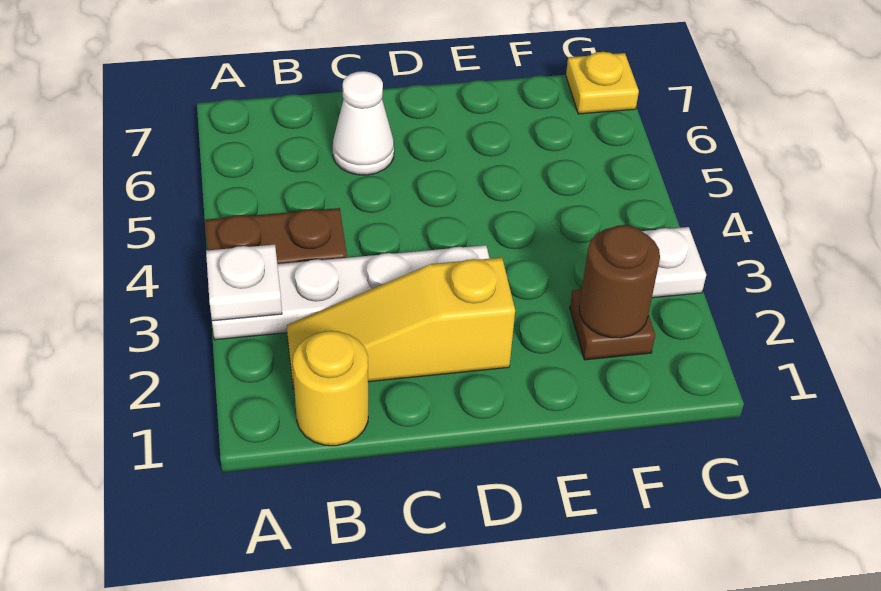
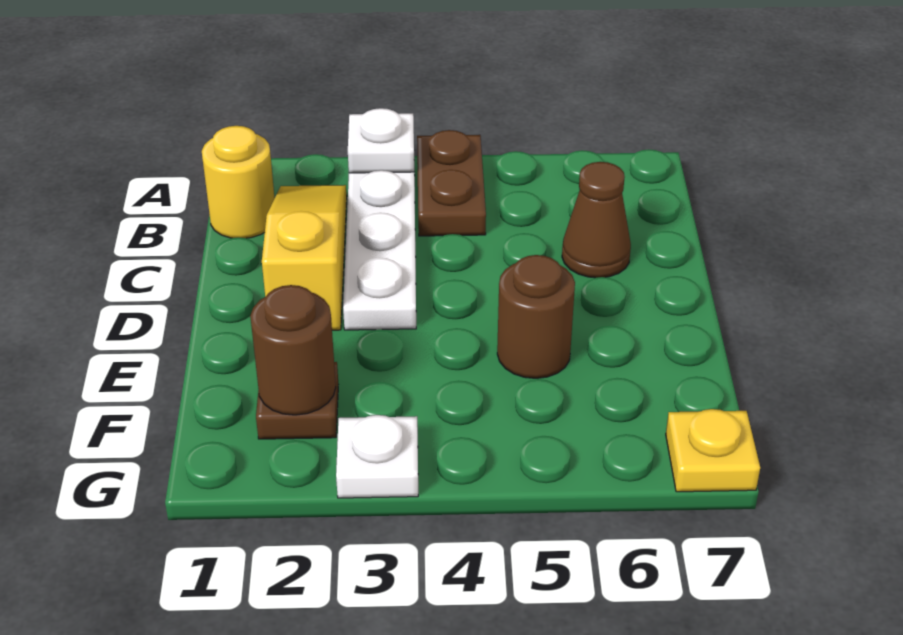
white cone C6 level 1 -> brown cone C6 level 1
none -> brown round brick E5 level 1

